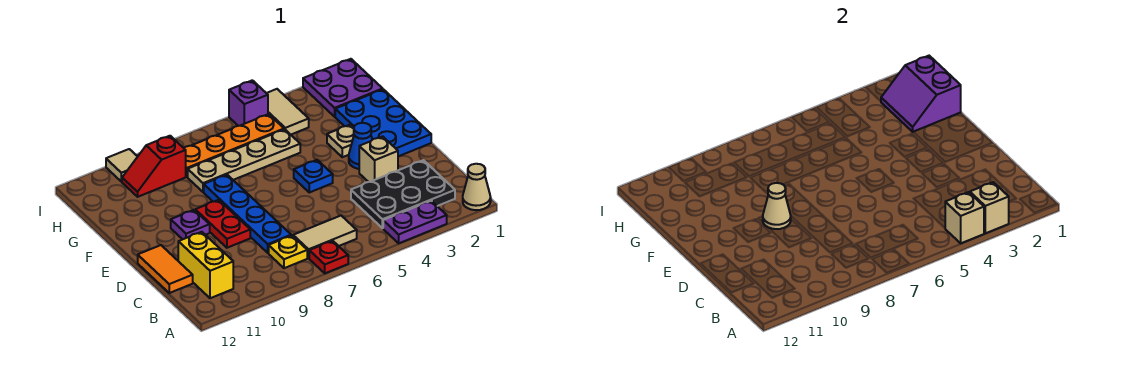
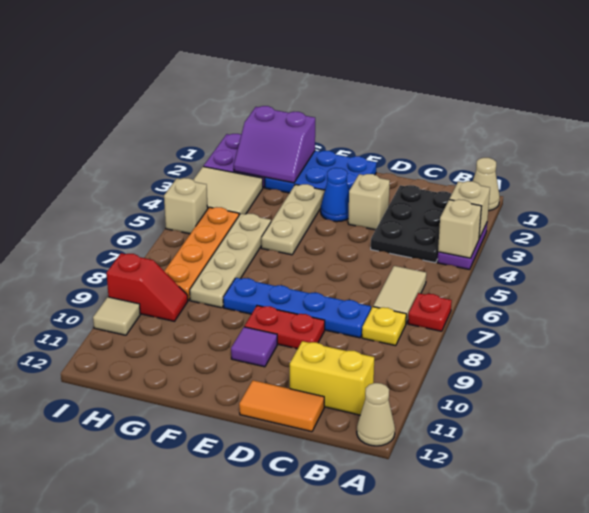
blue plate E5 level 1 -> none
tan cone E9 level 2 -> tan cone A12 level 1
purple plate E10 level 1 -> purple tile E10 level 1
tan plate F3 level 1 -> tan plate F3:F5 level 1
tan tile H4:I4 level 1 -> tan tile H3:I4 level 1
red slope H9:H10 level 1 top 9 -> red slope H9:I9 level 1 top I
purple brick I5 level 1 -> tan brick I5 level 1

